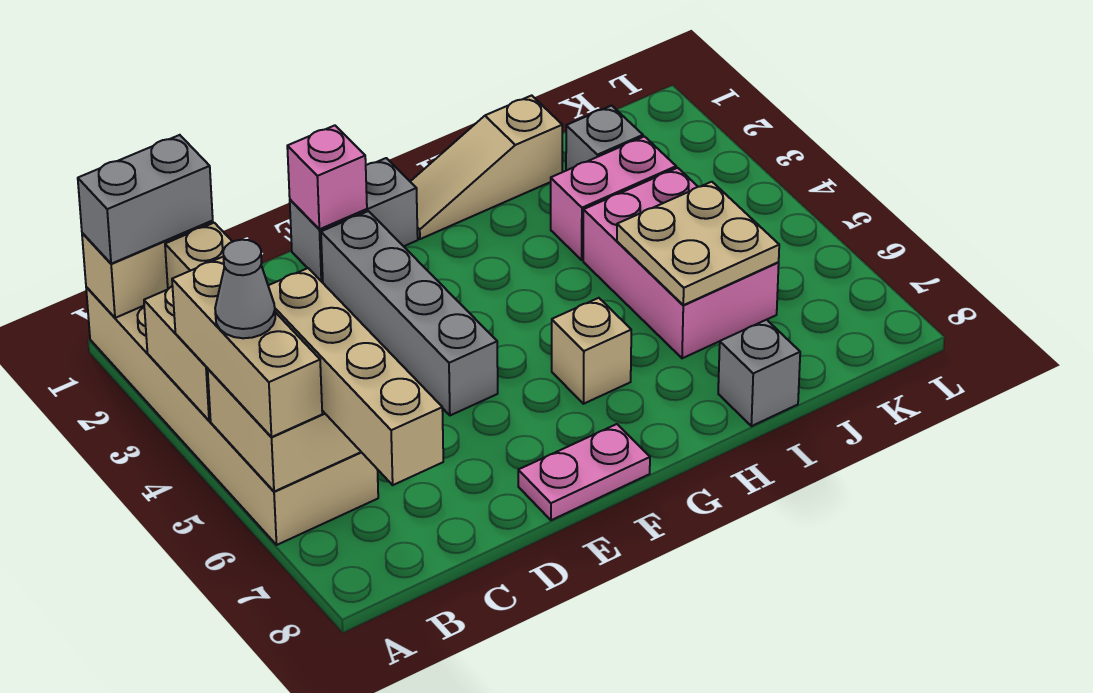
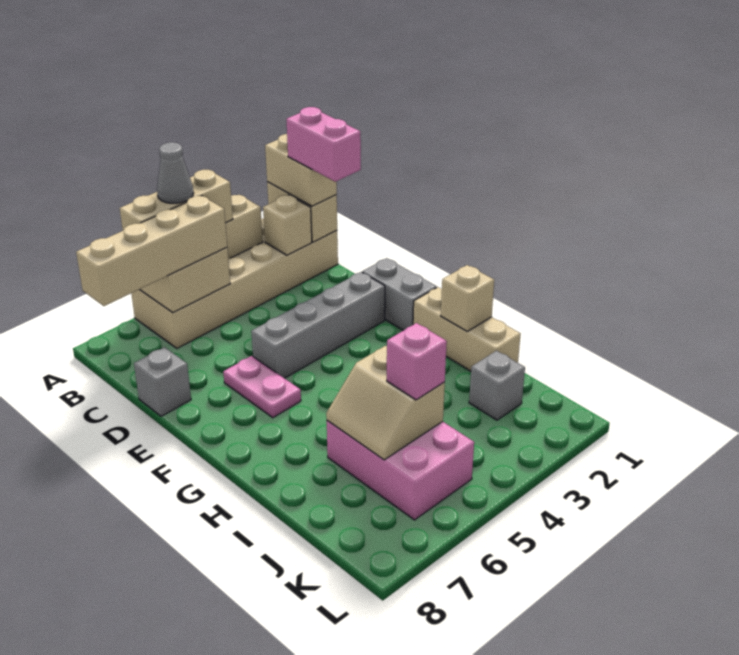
grey brick A1:B1 level 3 -> tan brick A1:B1 level 3
pink brick E1 level 2 -> pink brick J5 level 3
pink plate E8:F8 level 1 -> pink plate E6:F6 level 1
tan slope G1:I1 level 1 top I -> tan brick G1:I1 level 1
tan brick G6 level 1 -> tan brick H1 level 2
pink brick I3:J3 level 1 -> pink brick B1:C1 level 4
pink brick I4:J6 level 1 -> pink brick I5:K6 level 1
tan plate I5:J6 level 2 -> tan slope I5:J6 level 2 top 5
grey brick I8 level 1 -> grey brick D8 level 1

